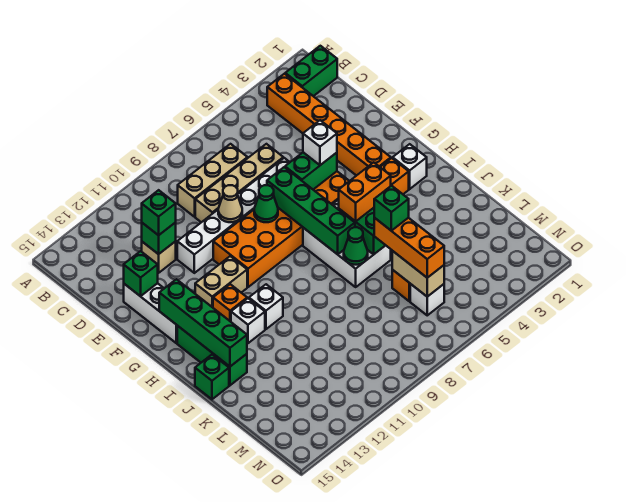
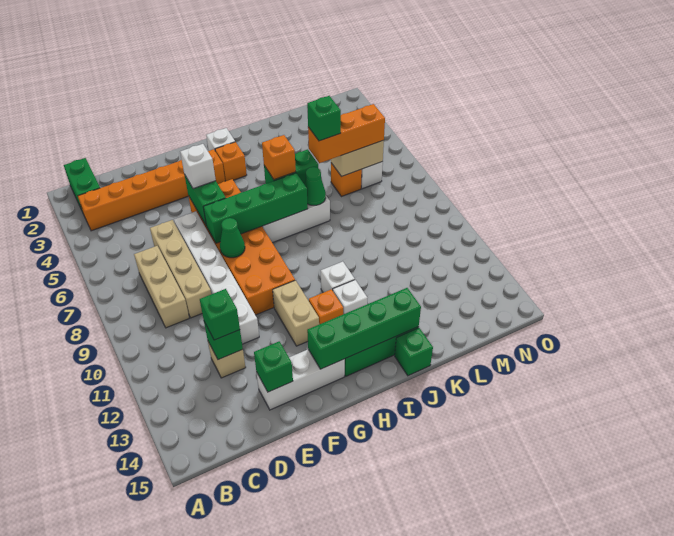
tan cone E9 level 2 -> none
orange brick I5:I6 level 3 -> orange brick I6 level 3

